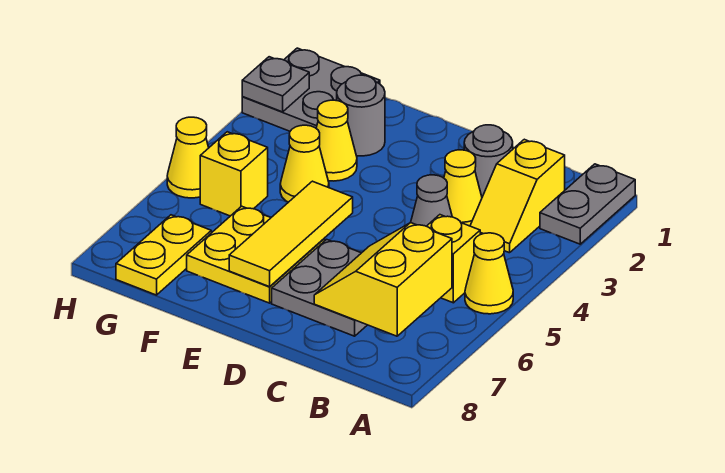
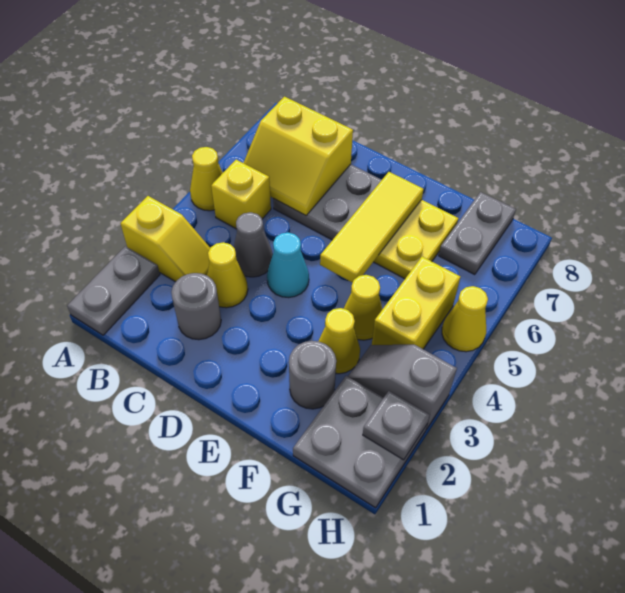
yellow slope B2:B3 level 1 top 2 -> yellow slope A3:B3 level 1 top A
yellow slope B6:C7 level 2 top B -> yellow slope B6:C7 level 2 top 7
none -> cyan cone D4 level 1
none -> grey slope G3:H3 level 1 top H
yellow brick G5 level 1 -> yellow brick G4:G5 level 1
yellow plate G7:G8 level 1 -> grey plate G7:G8 level 1

